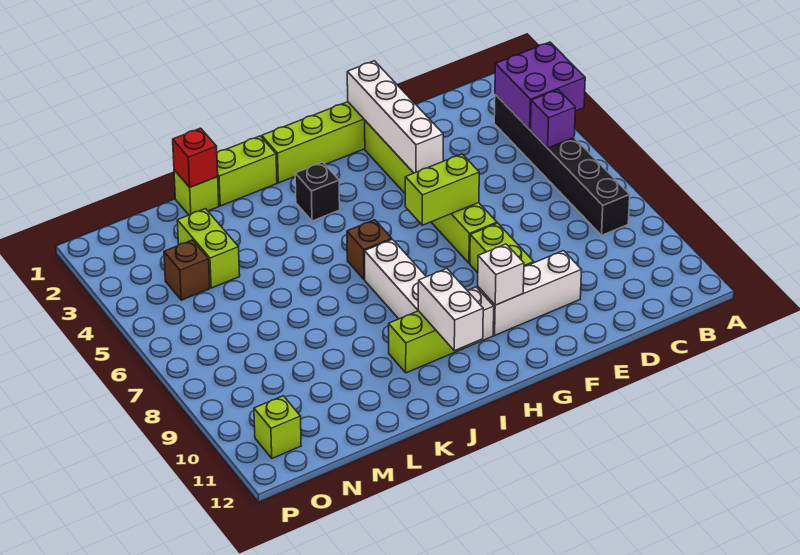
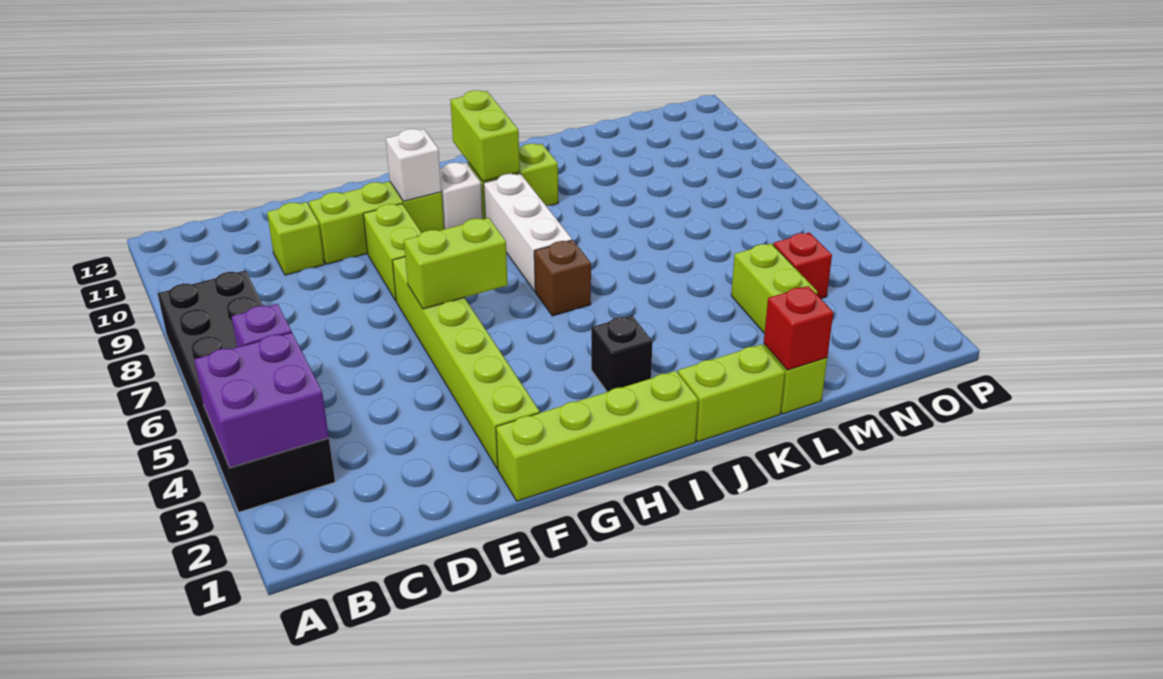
black brick B3:B8 level 1 -> black brick A3:B8 level 1
white brick E10:G10 level 1 -> lime brick E10:G10 level 1
white brick F1:F4 level 2 -> none
white brick I10:I11 level 2 -> lime brick I10:I11 level 2
brown brick N4 level 1 -> red brick N4 level 1
lime brick O11 level 1 -> lime brick D10 level 1

